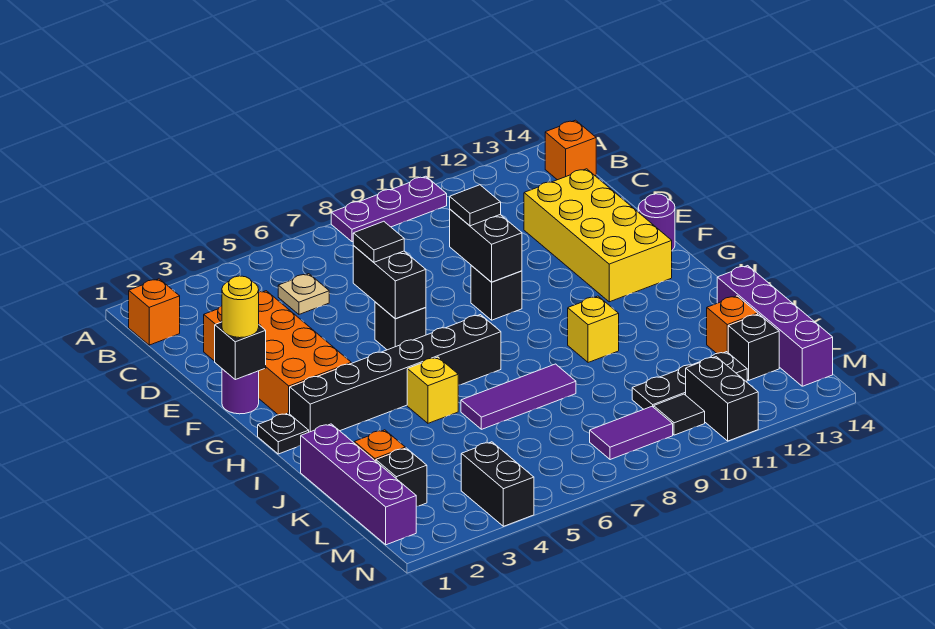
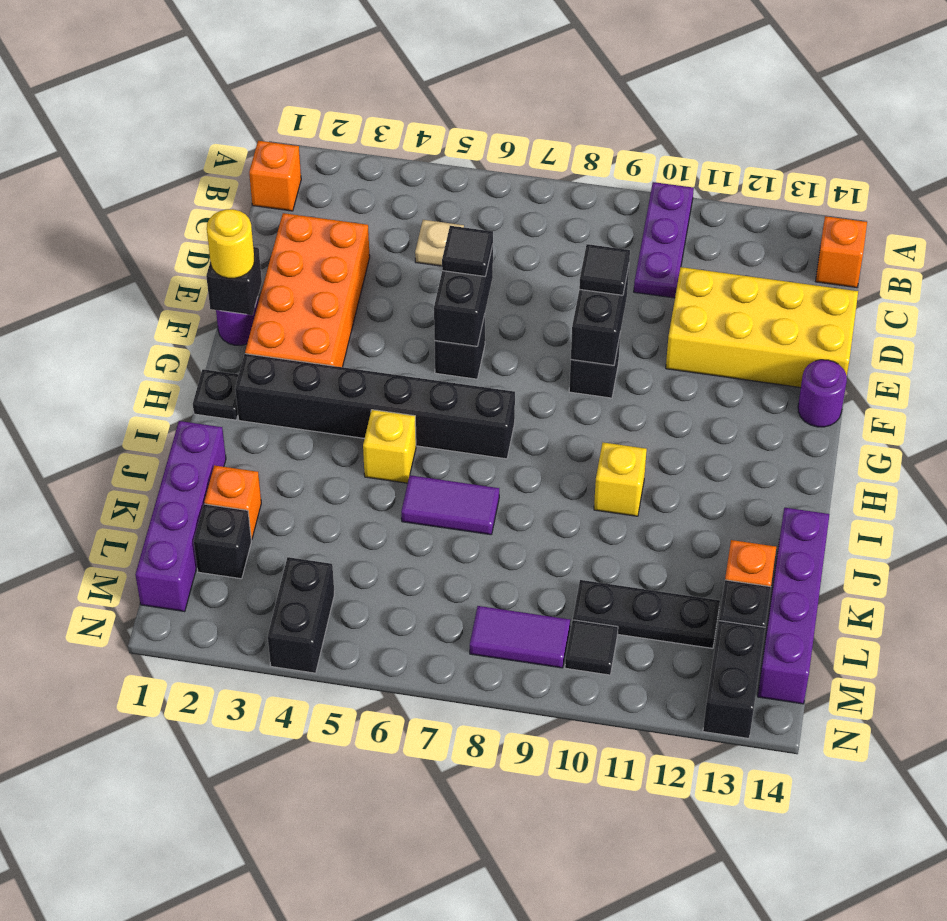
purple plate A8:A10 level 1 -> purple plate A10:C10 level 1
yellow brick D12:G13 level 1 -> yellow brick D11:E14 level 1
purple tile J6:J8 level 1 -> purple tile J6:J7 level 1
black brick M11:N11 level 1 -> black brick M13:N13 level 1

